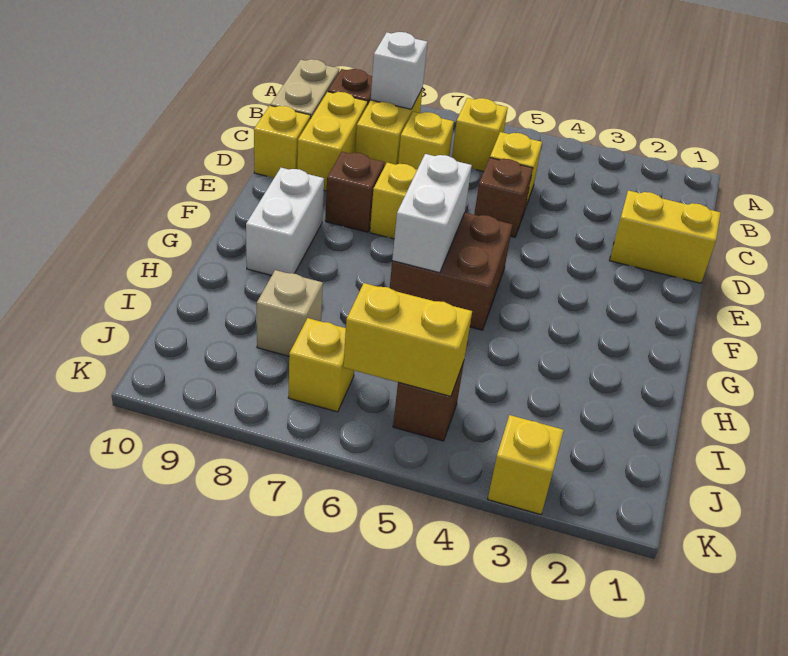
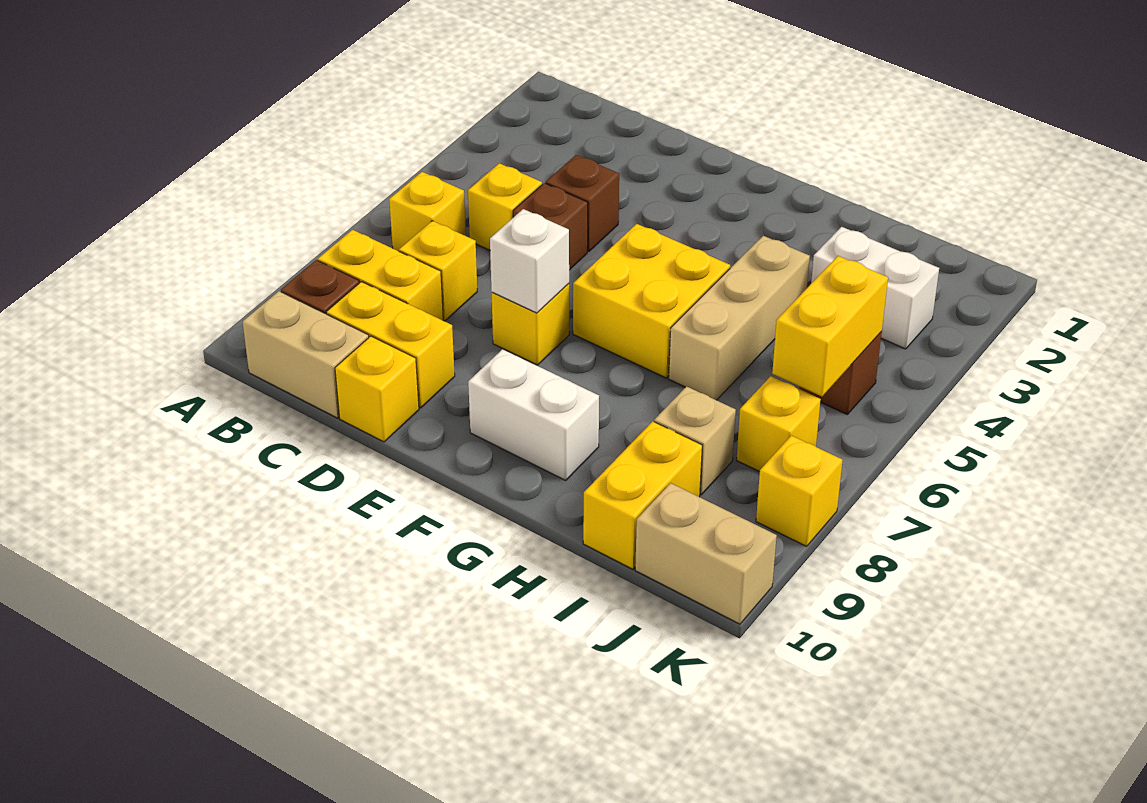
white brick B8 level 2 -> white brick E7 level 2
yellow brick D1:D2 level 1 -> yellow brick I9:I10 level 1
brown brick E8 level 1 -> brown brick D4 level 1
brown brick F5:G6 level 1 -> yellow brick F5:G6 level 1
white brick F6:G6 level 2 -> white brick I3:J3 level 1
none -> tan brick H4:H6 level 1
none -> tan brick J10:K10 level 1
yellow brick K3 level 1 -> yellow brick K8 level 1

